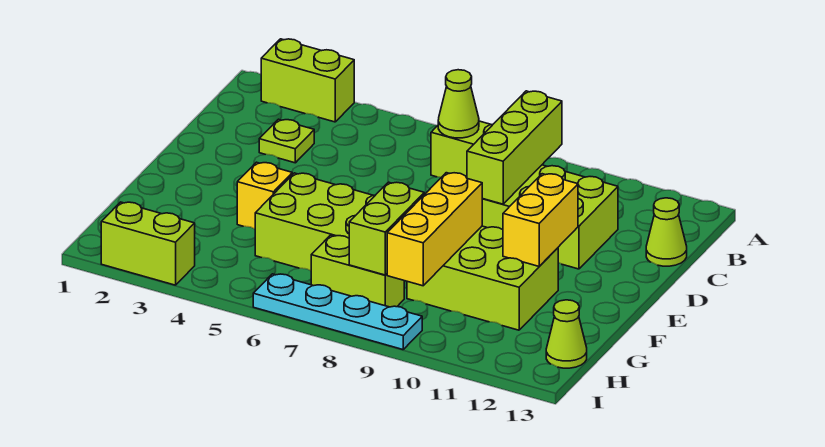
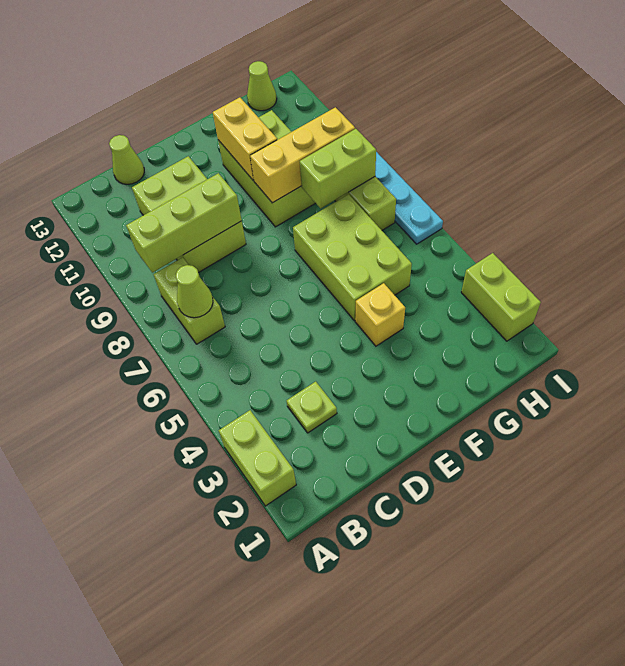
yellow brick E11:F11 level 2 -> yellow brick F10:F11 level 2

